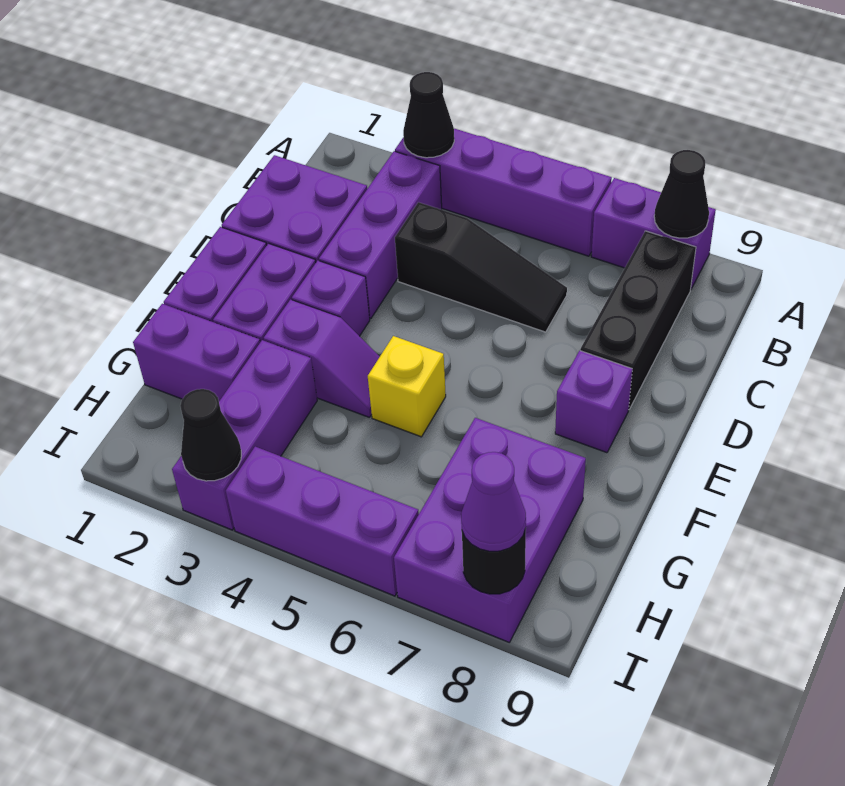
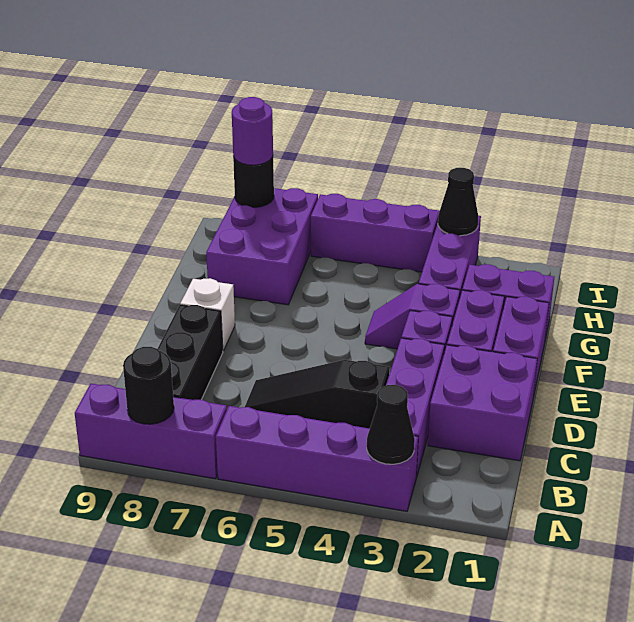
purple brick A7:A8 level 1 -> purple brick A7:A9 level 1
black cone A8 level 2 -> black round brick A8 level 2
purple brick E8 level 1 -> white brick E8 level 1
yellow brick F5 level 1 -> none
purple cone I8 level 3 -> purple round brick I8 level 3

